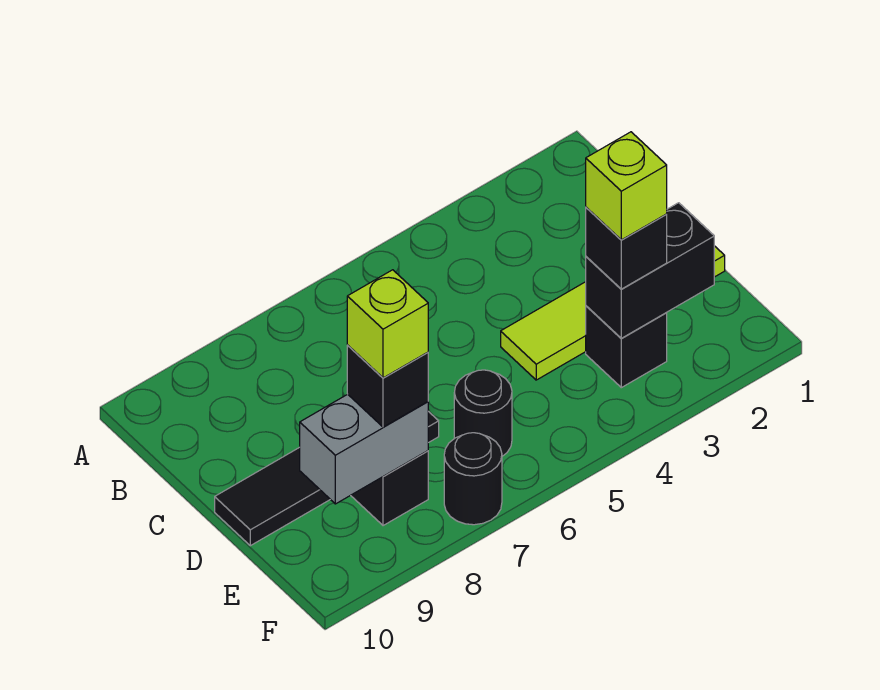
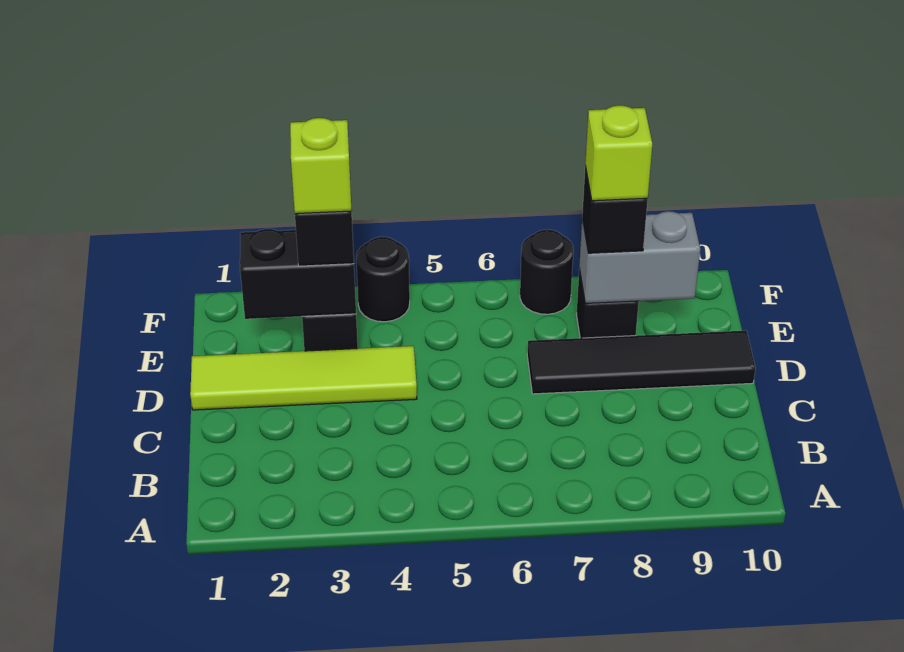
black round brick E6 level 1 -> black round brick F4 level 1

